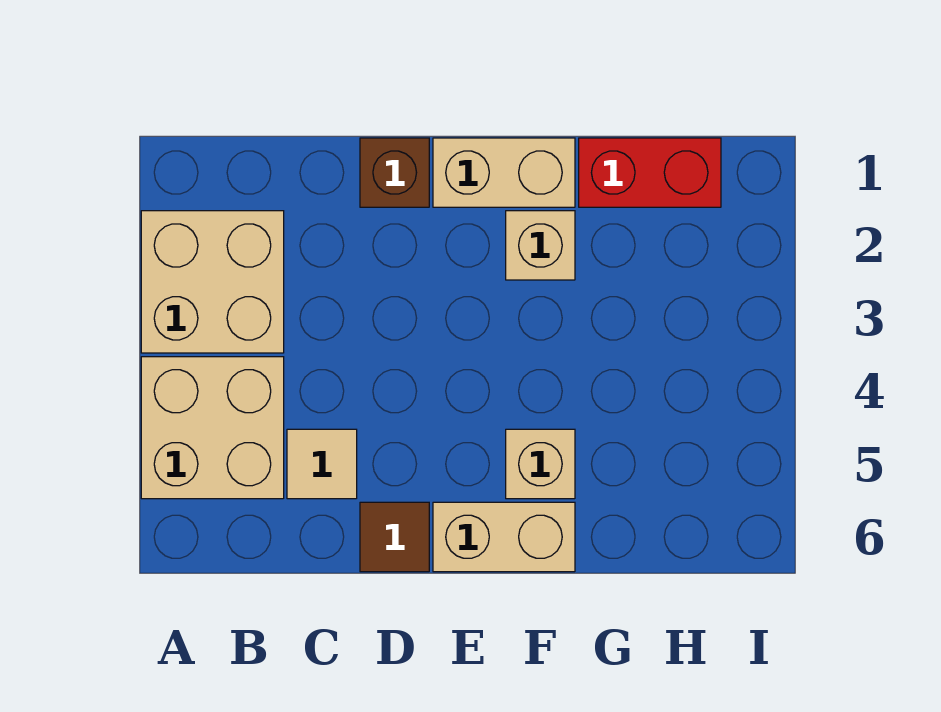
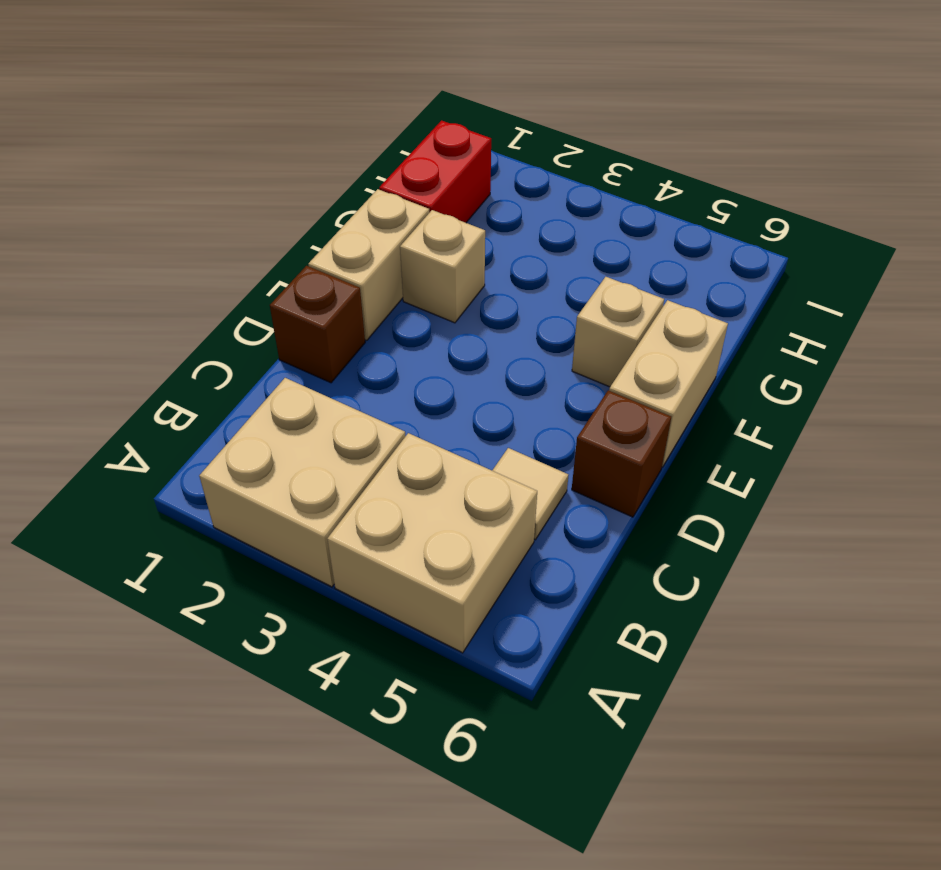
brown tile D6 level 1 -> brown brick D6 level 1

